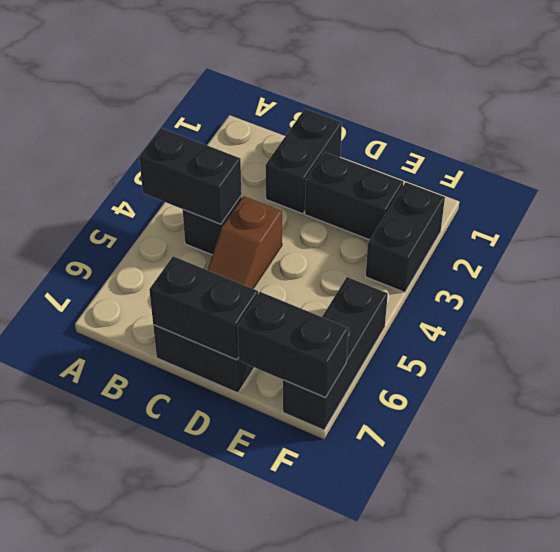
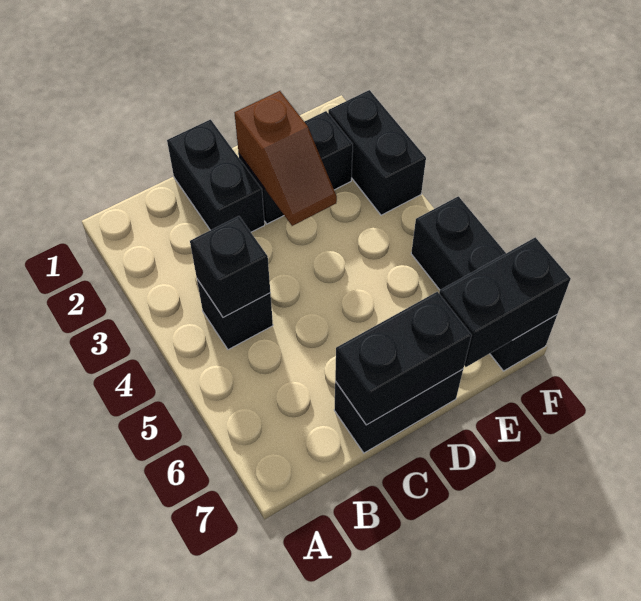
black brick A4:B4 level 2 -> black brick B4 level 2
brown slope C4:C5 level 1 top 4 -> brown slope D2:D3 level 2 top 2

